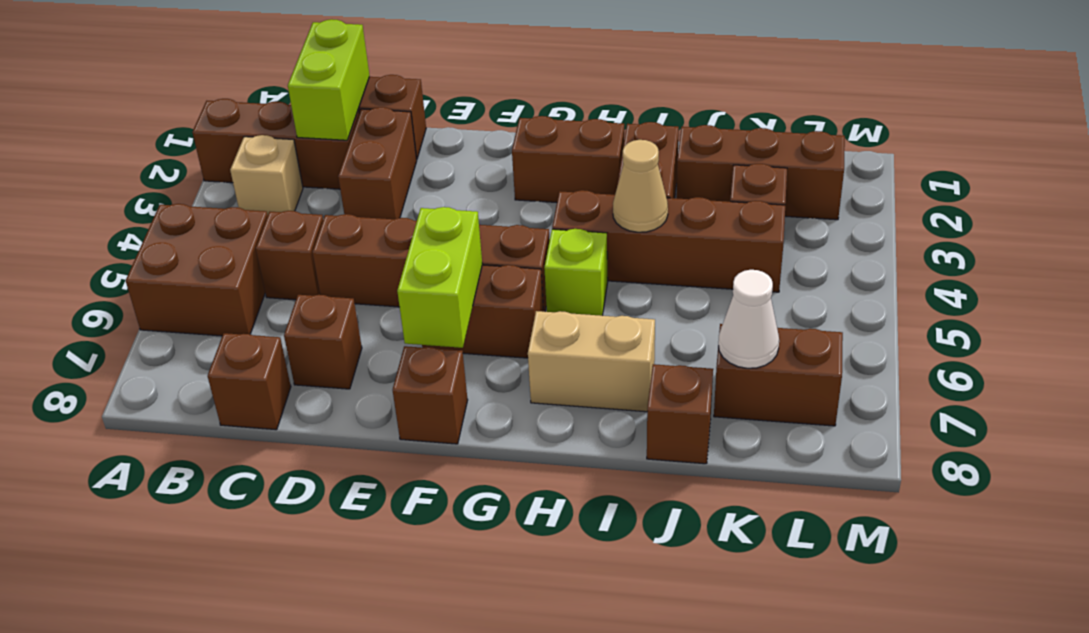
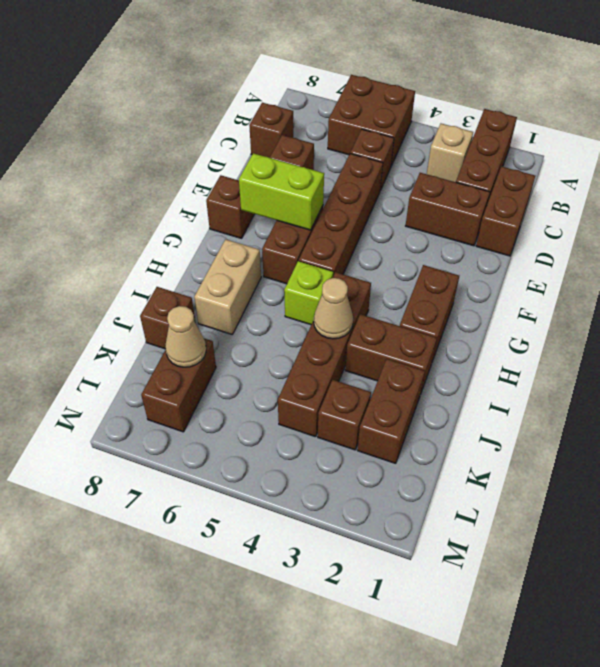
lime brick C1:C2 level 2 -> none
brown brick J2:L2 level 1 -> brown brick J2:K2 level 1
white cone K7 level 2 -> tan cone K7 level 2

